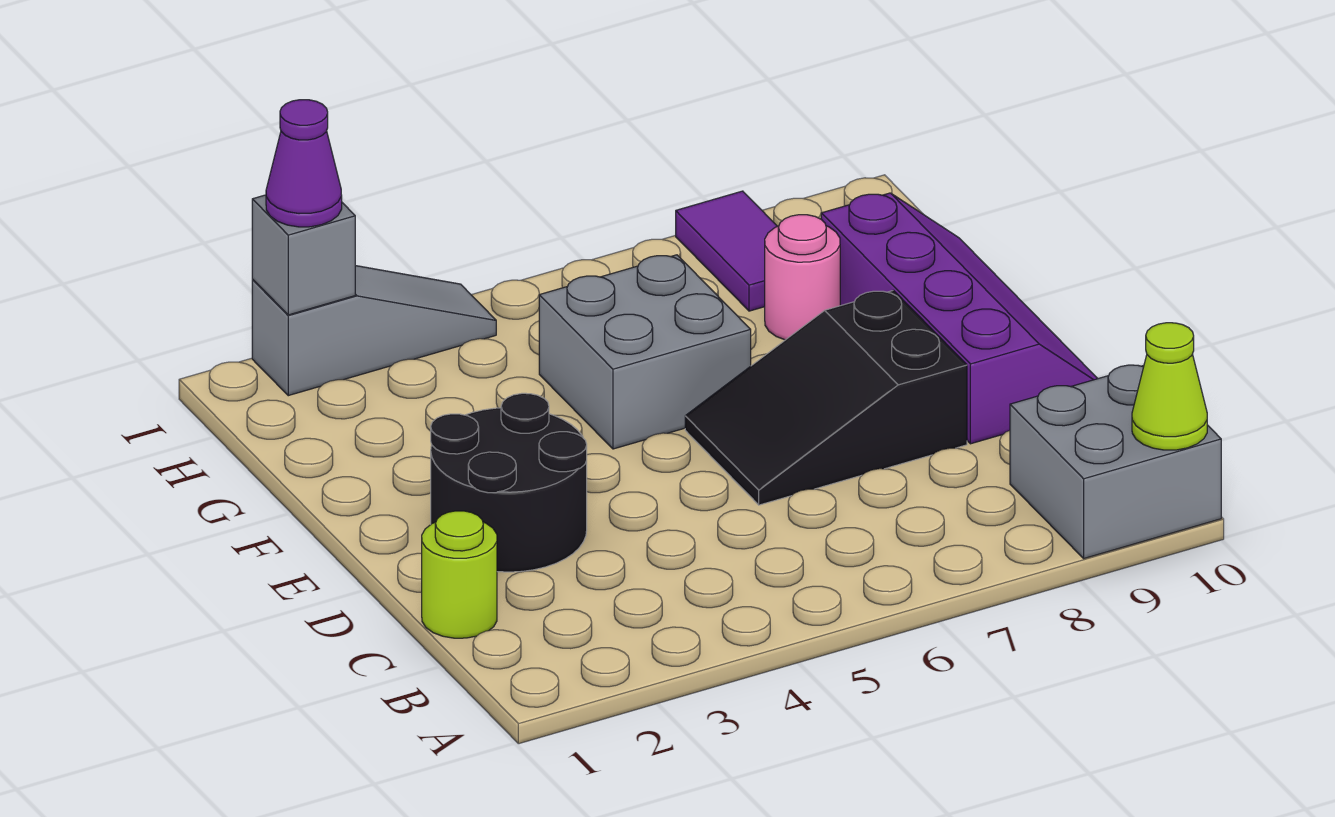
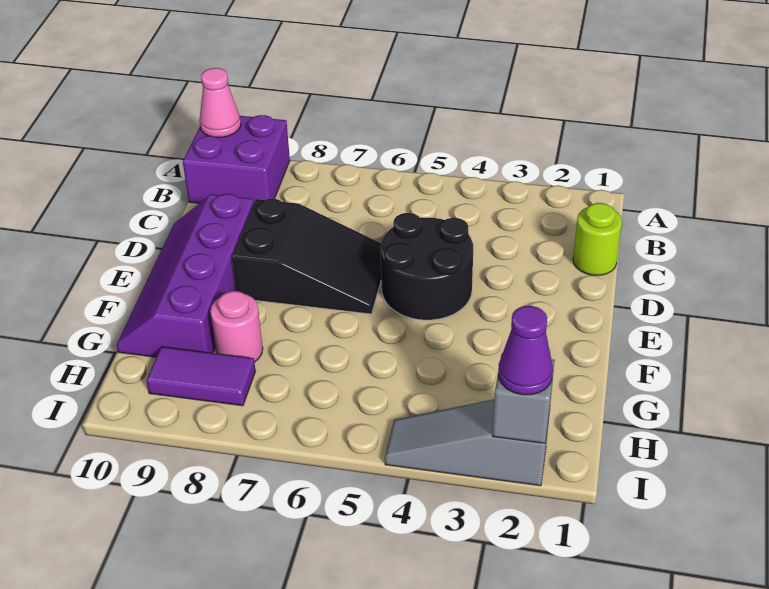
grey brick A9:B10 level 1 -> purple brick A9:B10 level 1
lime cone A10 level 2 -> pink cone A10 level 2
black round brick D2:E3 level 1 -> black round brick D4:E5 level 1
grey brick F5:G6 level 1 -> none
purple tile H8:I8 level 1 -> purple tile H8:H9 level 1

